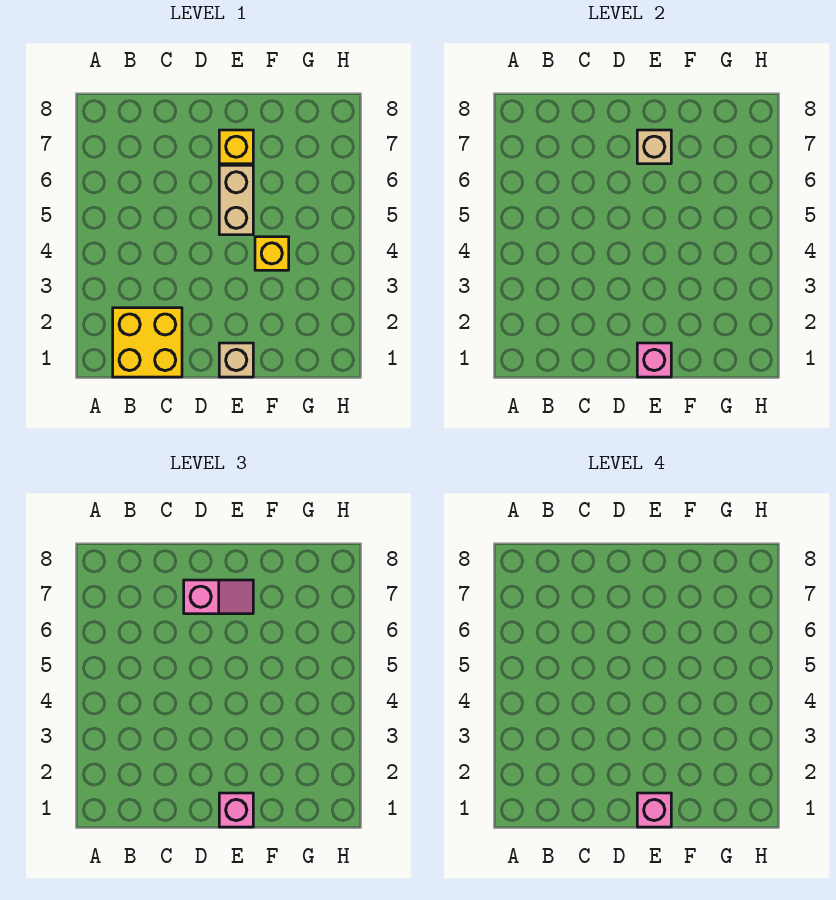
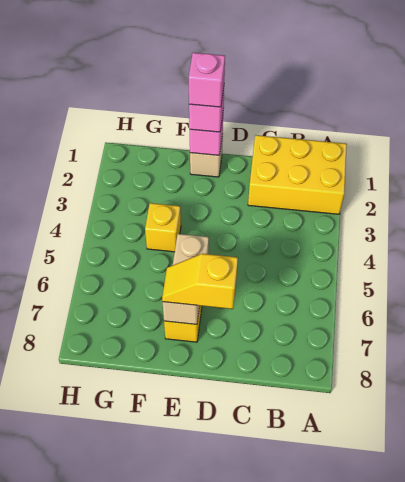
yellow brick B1:C2 level 1 -> yellow brick A1:C2 level 1
pink slope D7:E7 level 3 top D -> yellow slope D7:E7 level 3 top D

